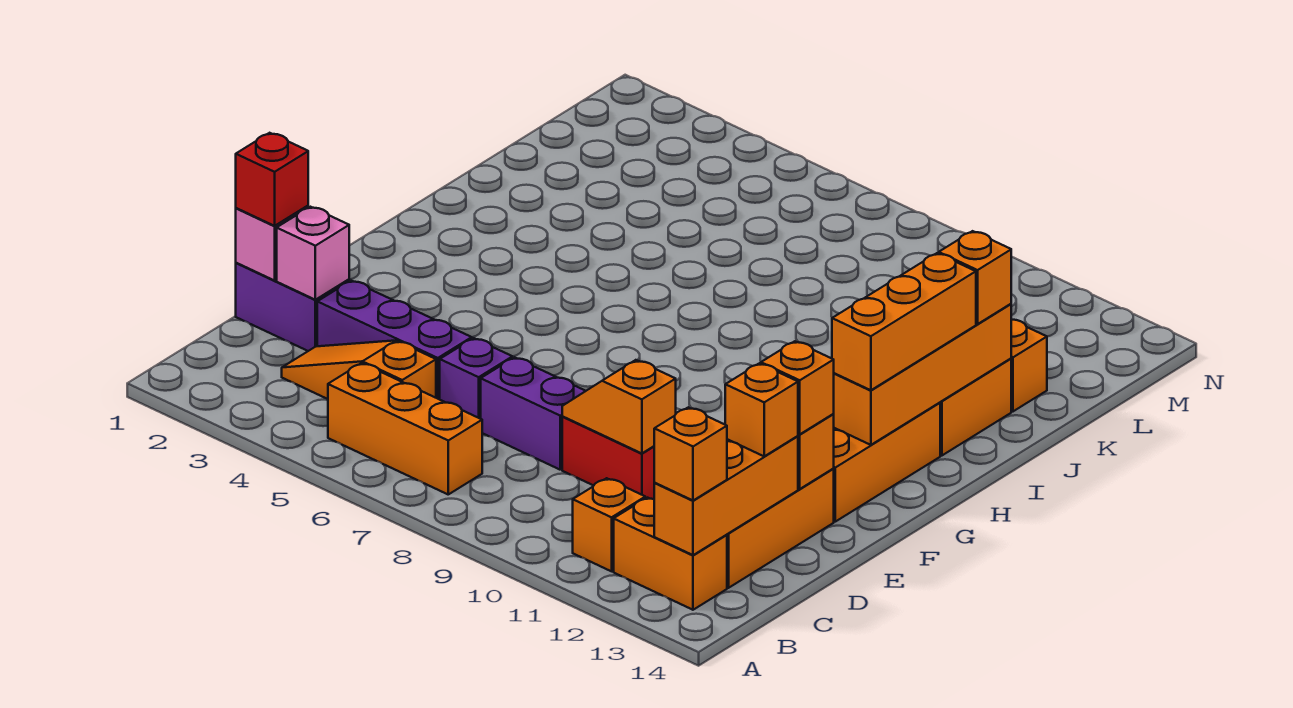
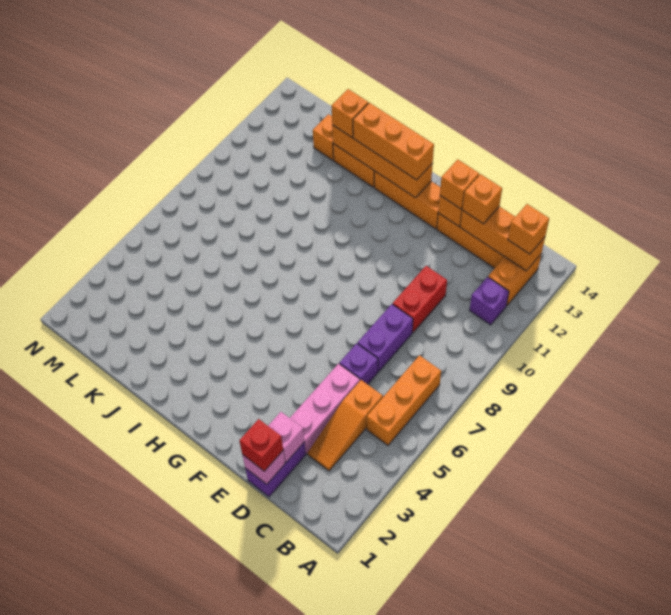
orange brick B11 level 1 -> purple brick B11 level 1
purple brick D3:D5 level 1 -> pink brick D3:D5 level 1
orange slope D9:D10 level 2 top 10 -> none

